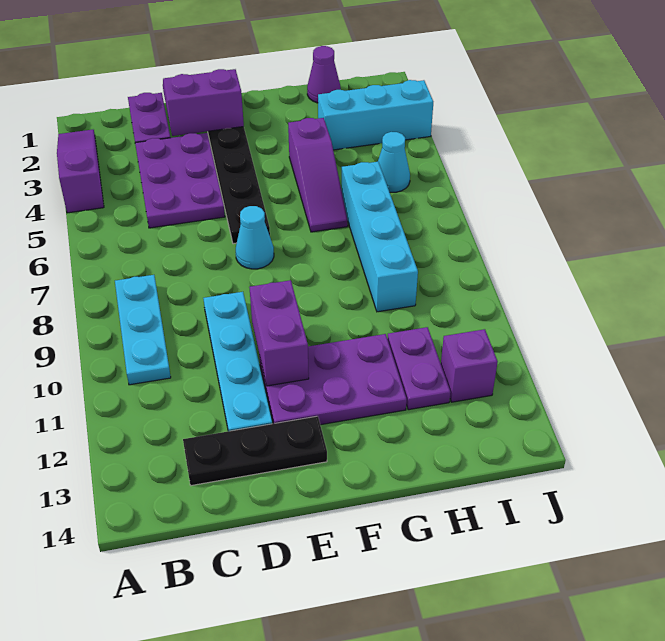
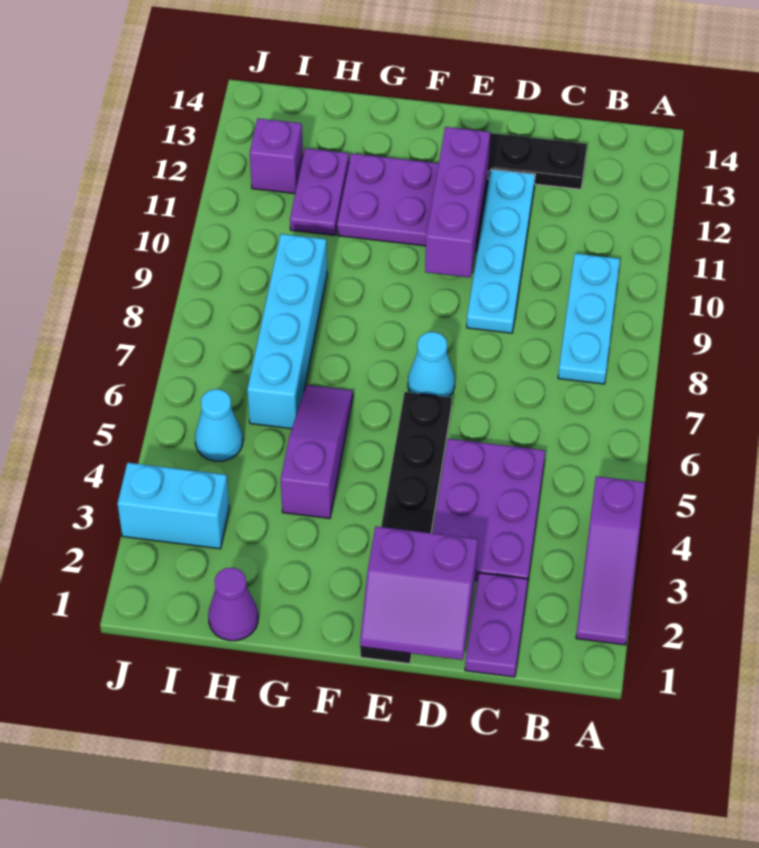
purple brick E10:E11 level 2 -> purple brick E10:E12 level 2
cyan brick H3:J3 level 1 -> cyan brick I3:J3 level 1

